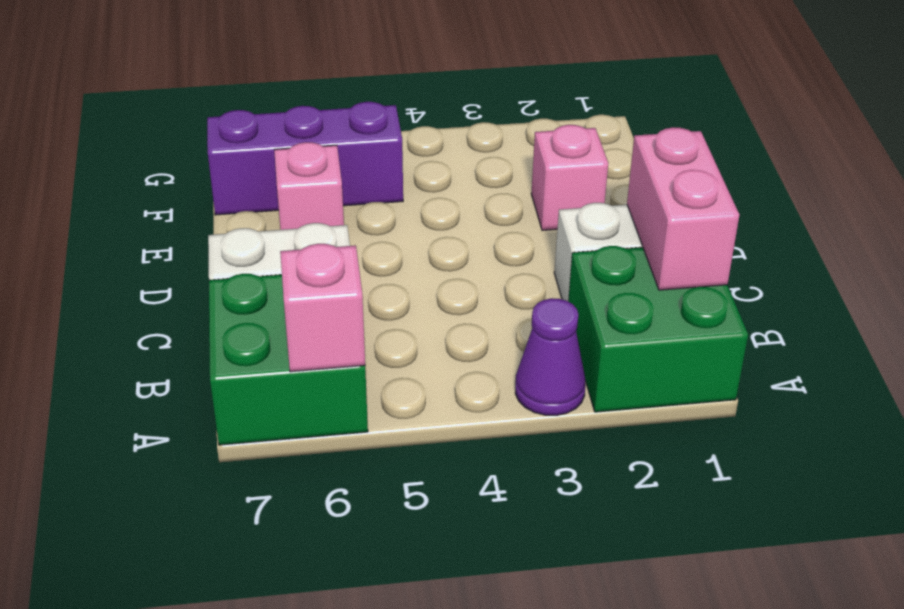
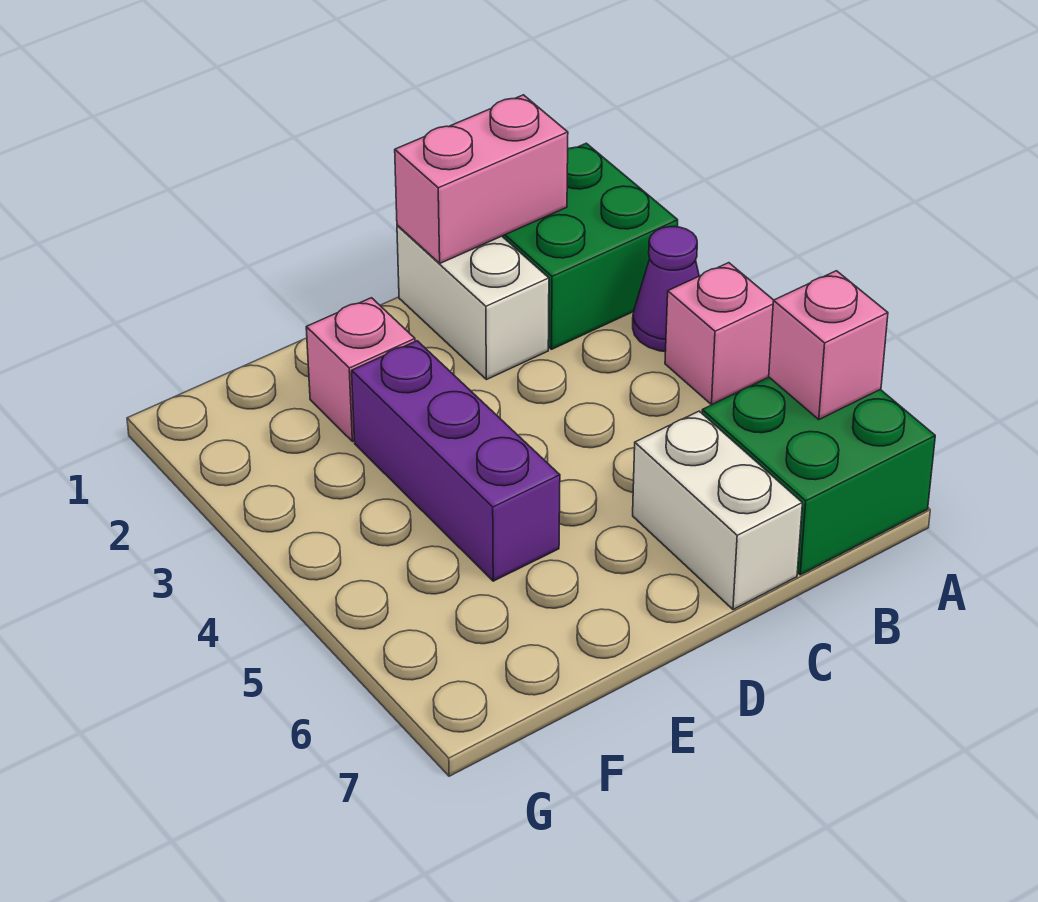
pink brick E6 level 1 -> pink brick A4 level 1
purple brick F5:F7 level 1 -> purple brick E3:E5 level 1

